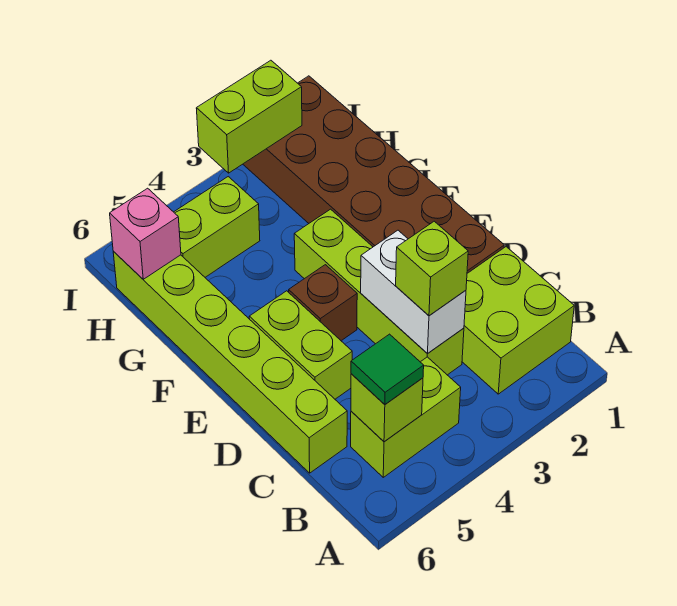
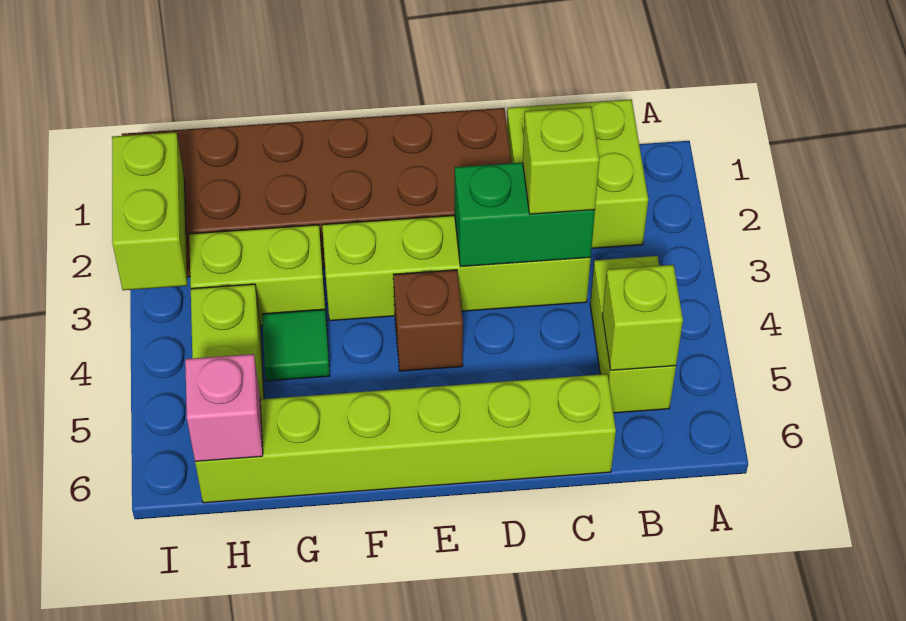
green tile B5 level 3 -> green tile G4 level 1
white brick C3:D3 level 2 -> green brick C3:D3 level 2
lime brick D5:E5 level 1 -> lime brick G3:H3 level 1

